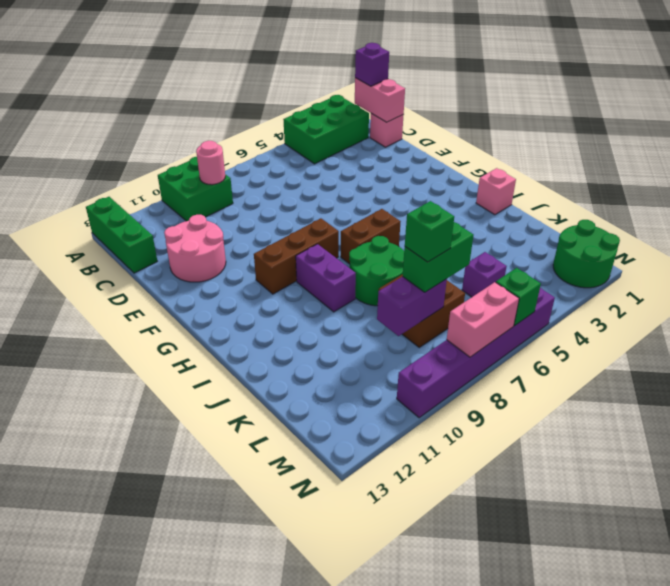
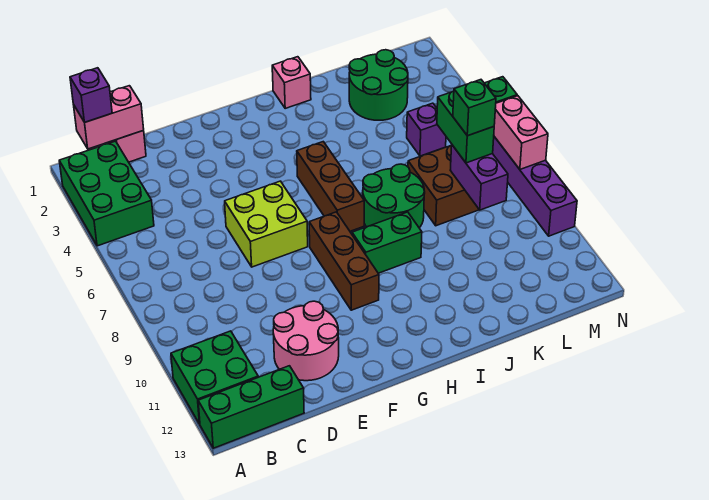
green brick A9:B10 level 1 -> green brick A11:B12 level 1
pink round brick B9 level 2 -> none
none -> lime brick E6:F7 level 1
brown brick H6:H7 level 1 -> brown brick H5:H7 level 1
purple brick H9:I9 level 1 -> green brick H9:I9 level 1
green round brick M1:N2 level 1 -> green round brick K2:L3 level 1

